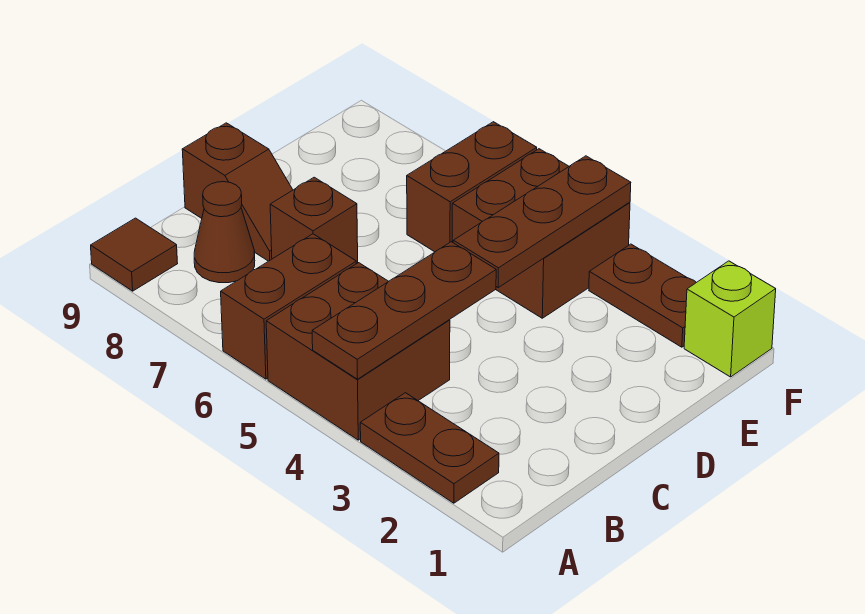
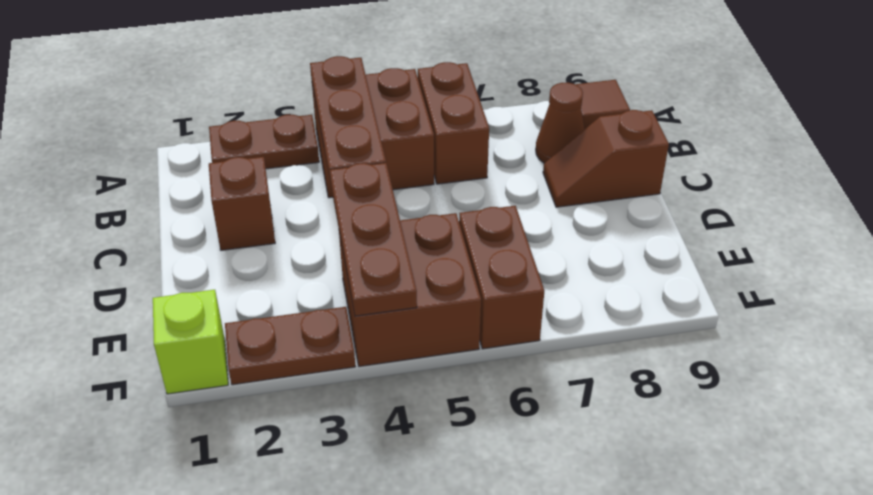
brown brick C7 level 1 -> brown brick C2 level 1

